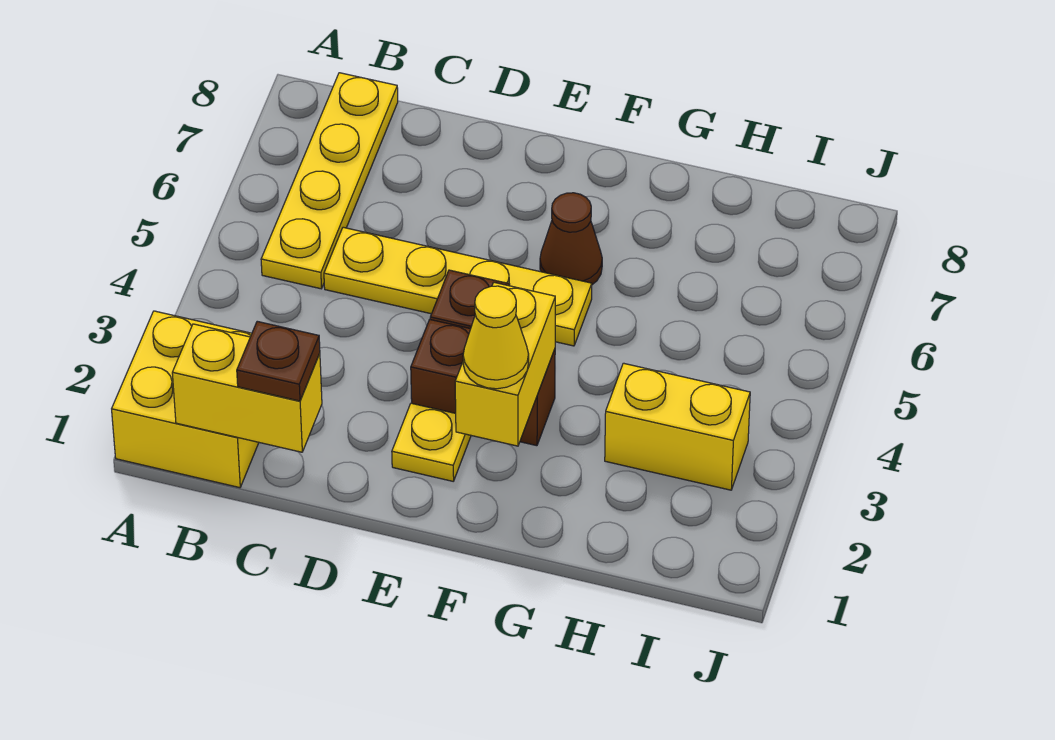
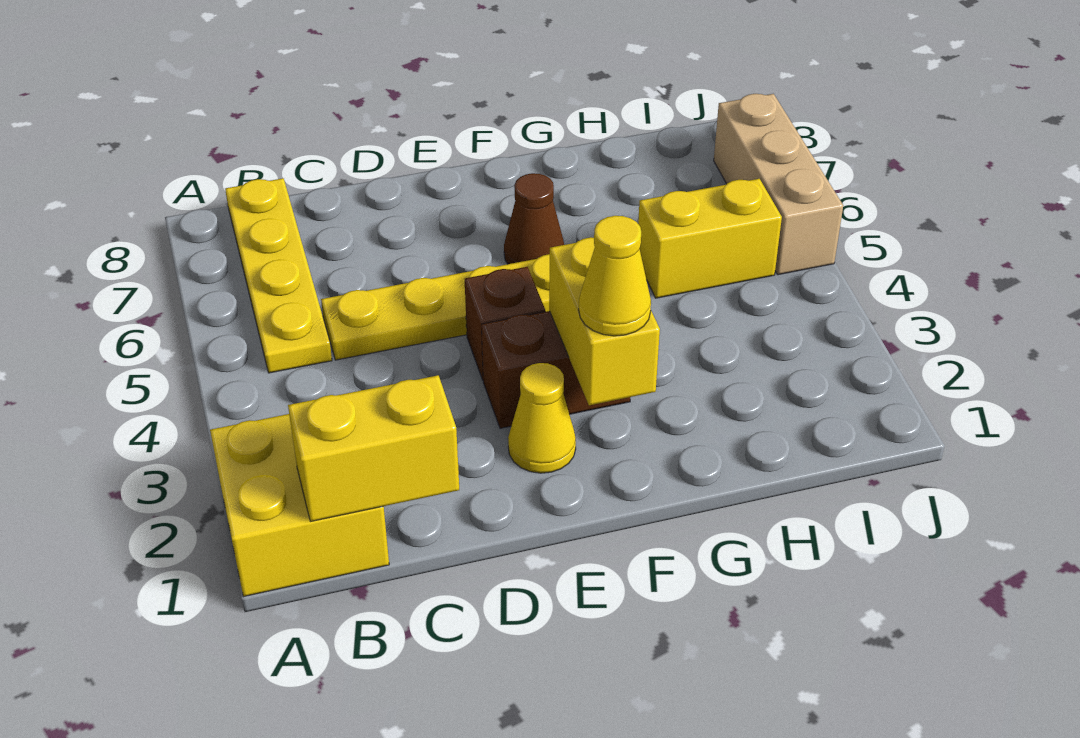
brown plate C1 level 3 -> none
yellow plate E2 level 1 -> yellow cone E2 level 1
yellow brick H3:I3 level 1 -> yellow brick H5:I5 level 1
none -> tan brick J5:J7 level 1

